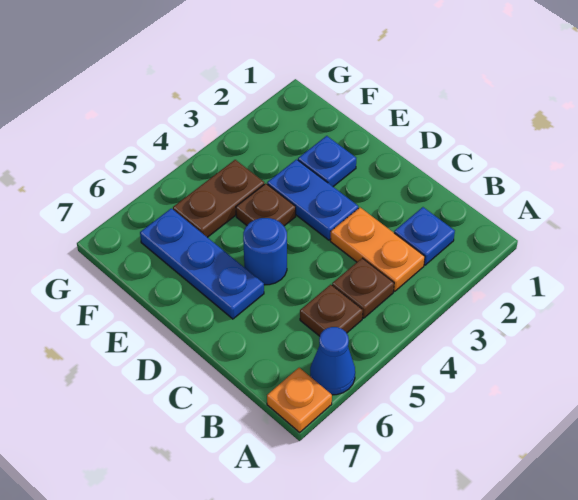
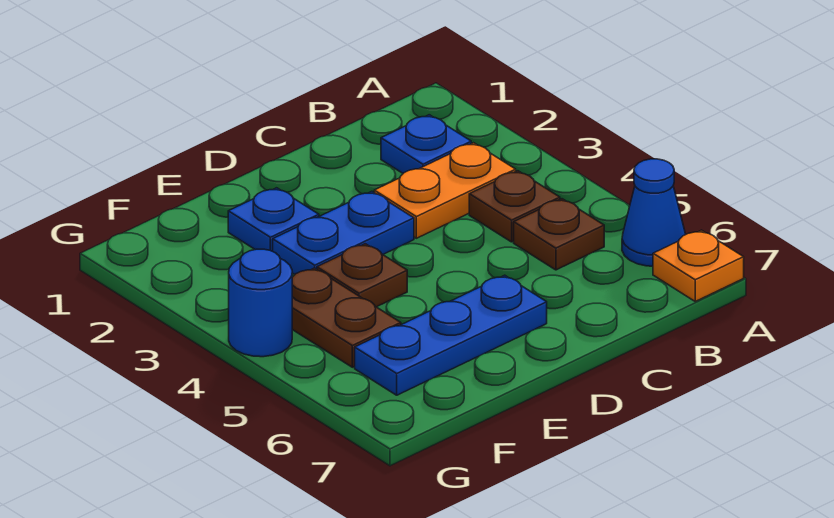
blue round brick D5 level 1 -> blue round brick G4 level 1

